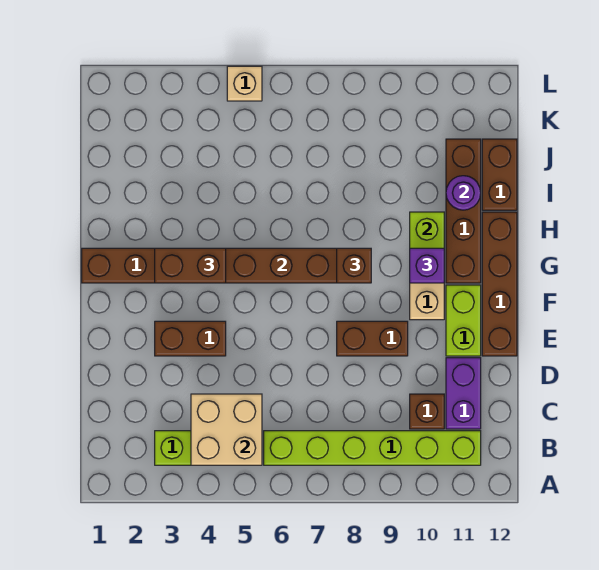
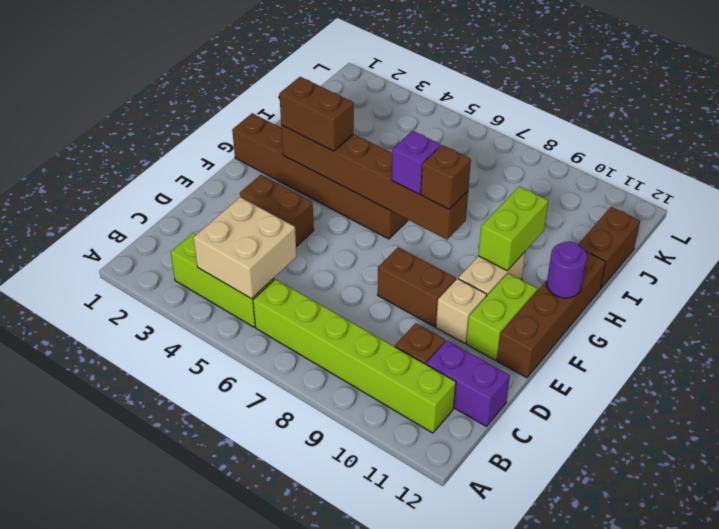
purple brick C11:D11 level 1 -> purple brick C11:C12 level 1
purple brick G10 level 3 -> purple brick G7 level 3
brown brick G11:J11 level 1 -> none
purple round brick I11 level 2 -> purple round brick G12 level 2
tan brick L5 level 1 -> tan brick E10 level 1

